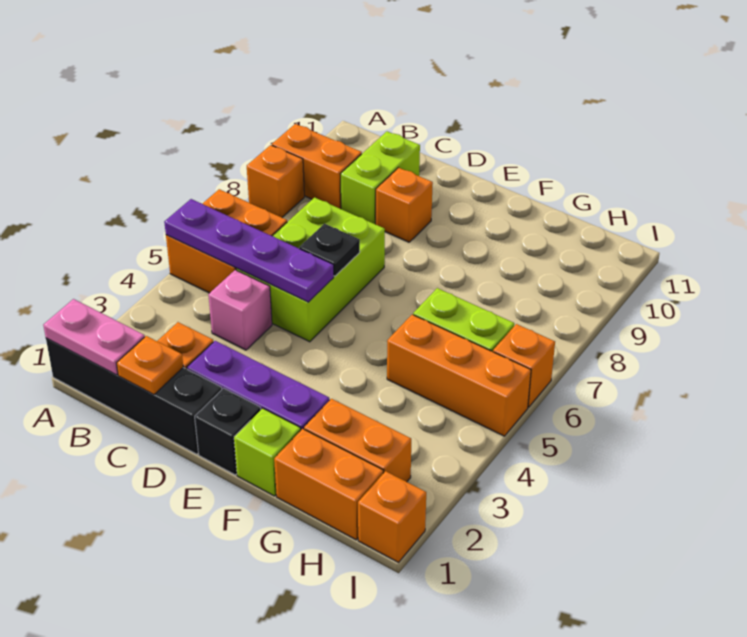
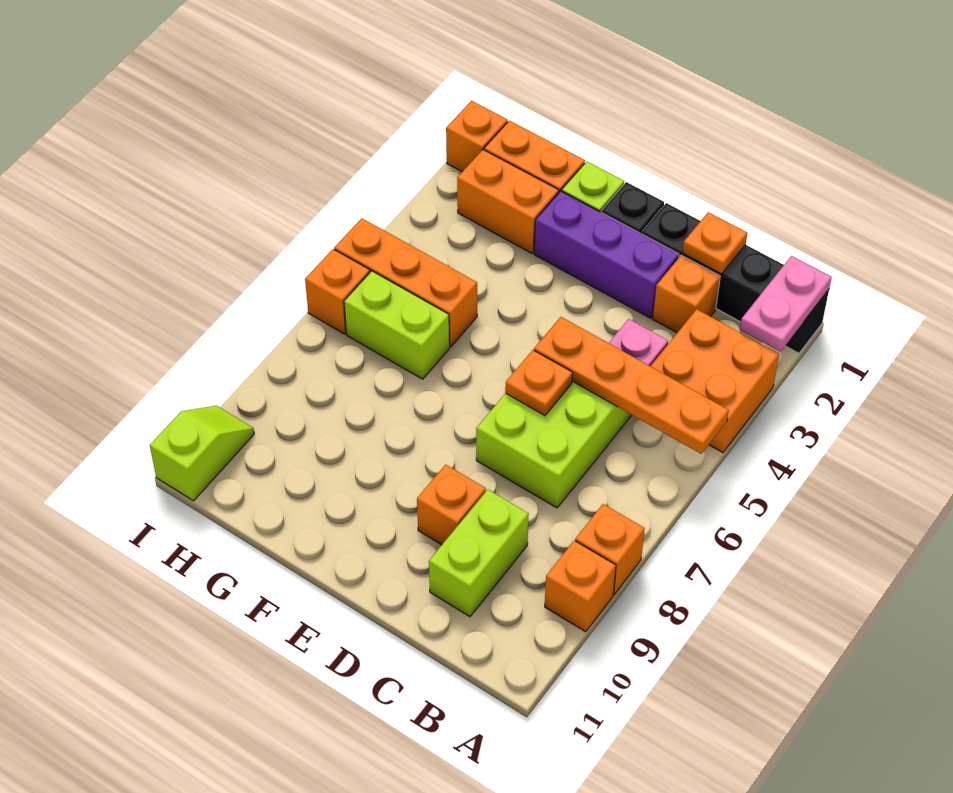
pink plate A1:B1 level 2 -> pink plate A1:A2 level 2
orange brick A5:B6 level 1 -> orange brick A3:B4 level 1
purple plate A5:D5 level 2 -> orange plate A5:D5 level 2
orange brick A9:B9 level 1 -> orange brick A9 level 1
black plate D6 level 2 -> orange plate D6 level 2
none -> lime slope I10:I11 level 1 top 11

